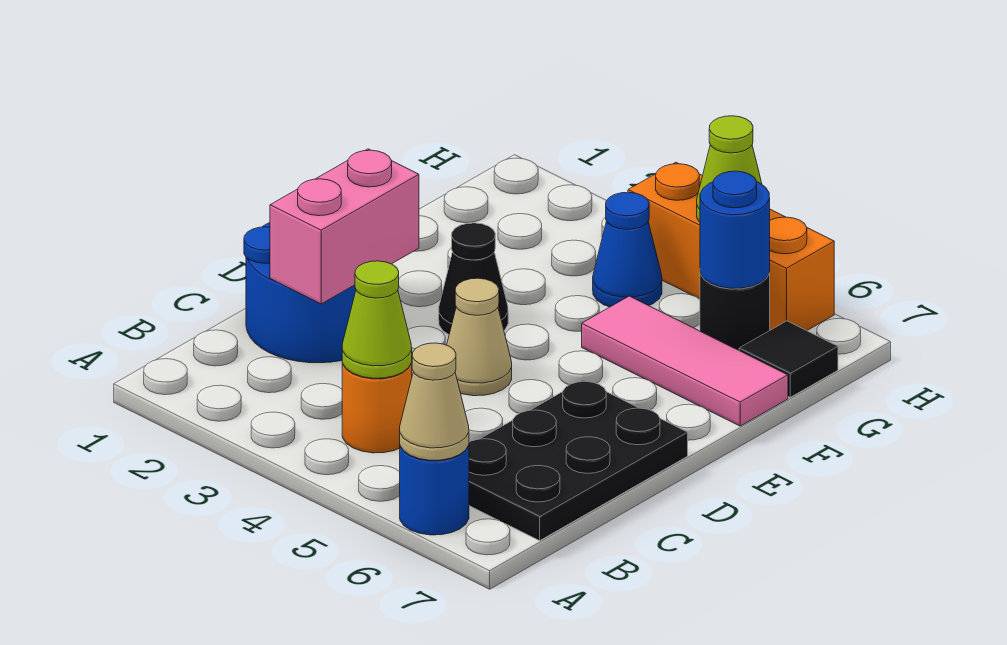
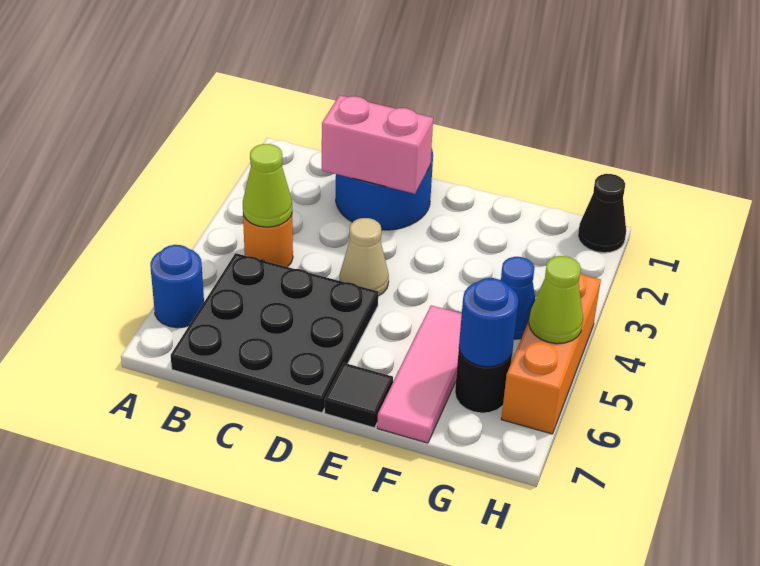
tan cone A6 level 2 -> none
black plate B6:D7 level 1 -> black plate B5:D7 level 1
black cone E3 level 1 -> black cone H1 level 1
black tile G7 level 1 -> black tile E7 level 1

